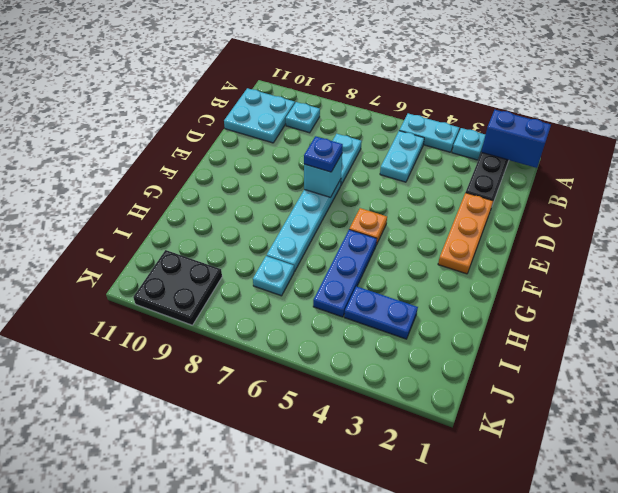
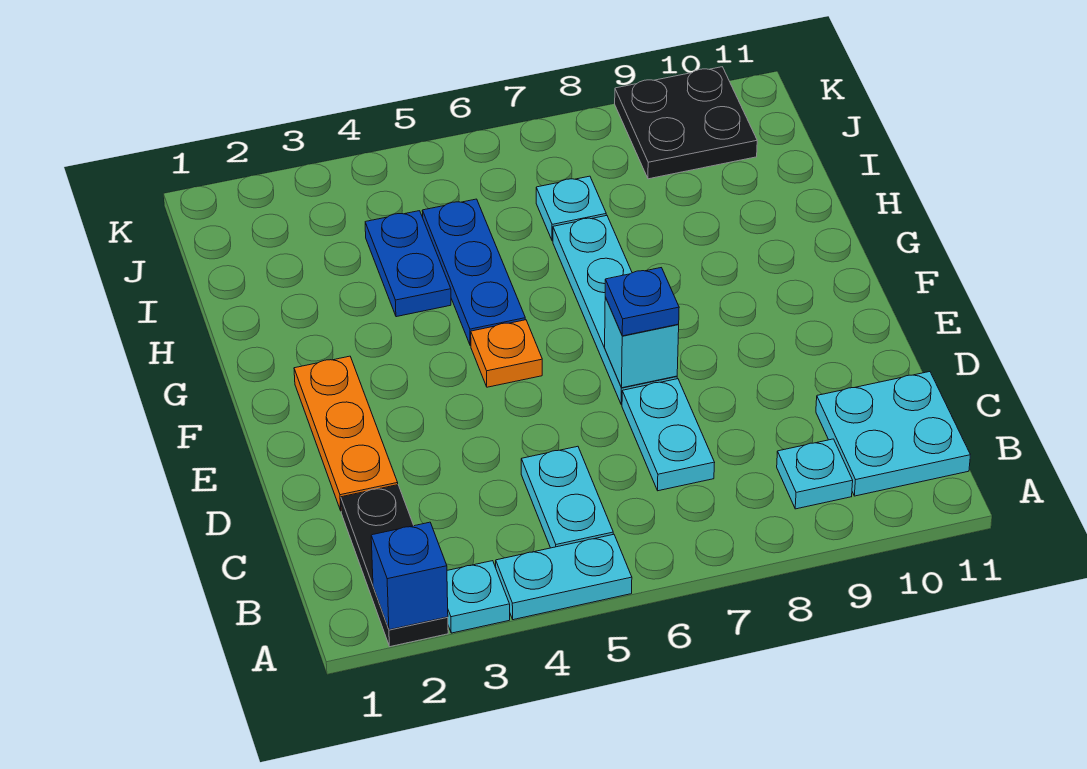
blue brick A1:A2 level 2 -> blue brick A2 level 2
blue plate I3:I4 level 1 -> blue plate H4:I4 level 1

